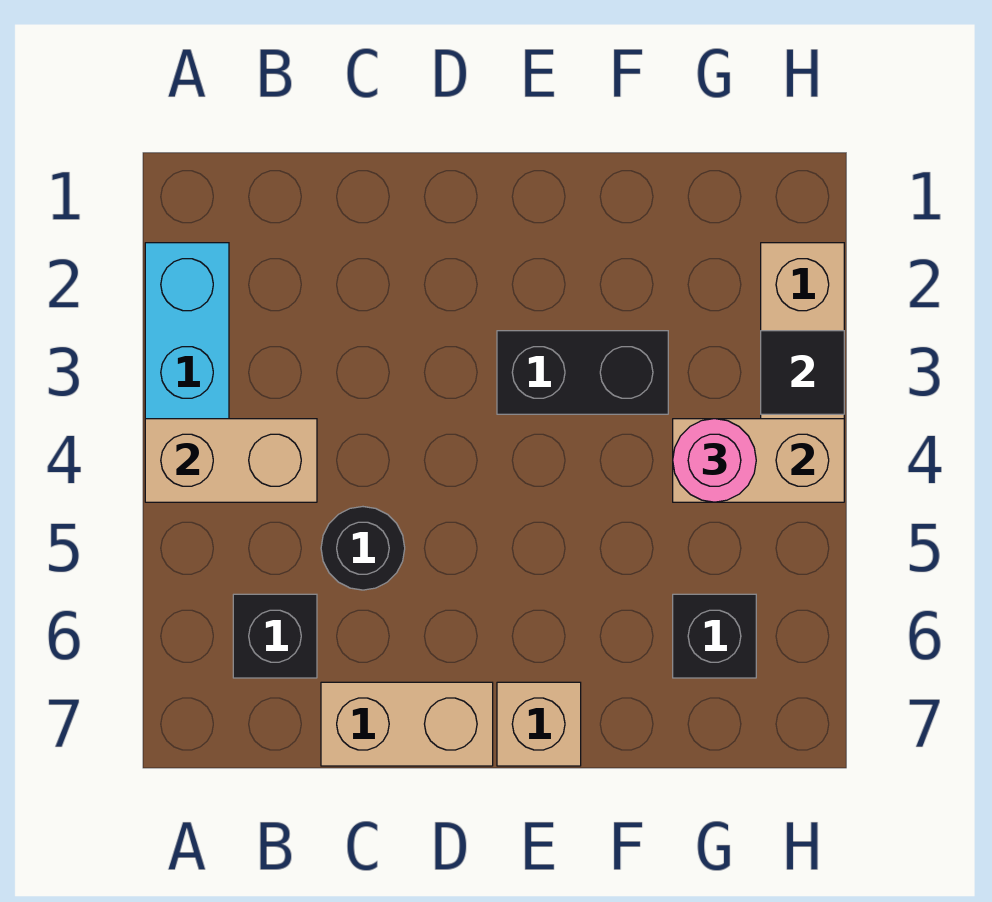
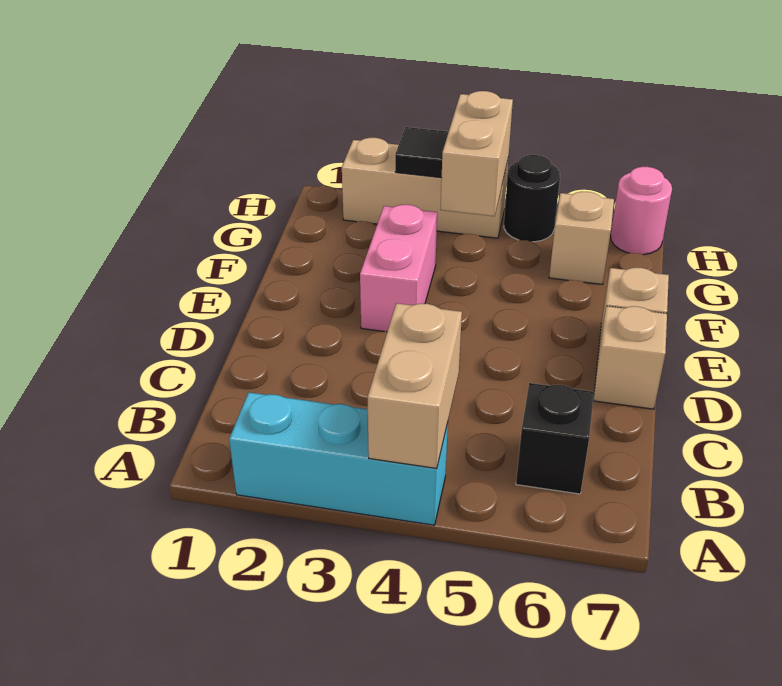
black round brick C5 level 1 -> black round brick H5 level 1
tan brick C7:D7 level 1 -> tan brick D7 level 1
black brick E3:F3 level 1 -> pink brick E3:F3 level 1
pink round brick G4 level 3 -> pink round brick H7 level 1
black brick G6 level 1 -> tan brick G6 level 1

